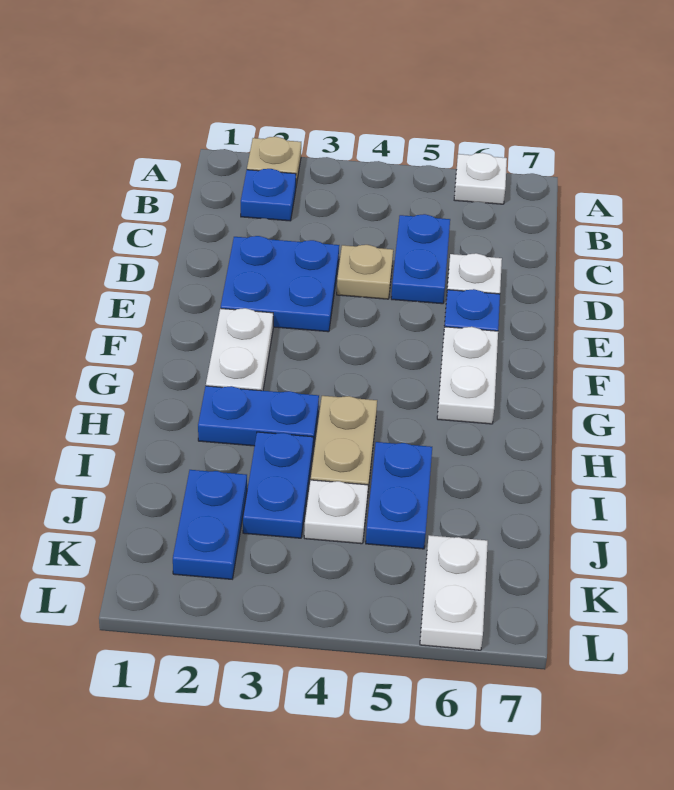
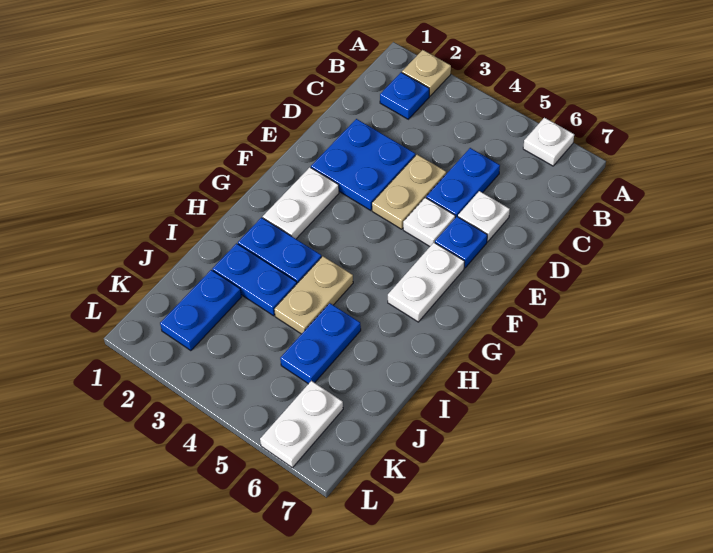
tan plate D4 level 1 -> tan plate D4:E4 level 1
blue plate I3:J3 level 1 -> blue plate I2:I3 level 1
white plate J4 level 1 -> white plate E5 level 1

